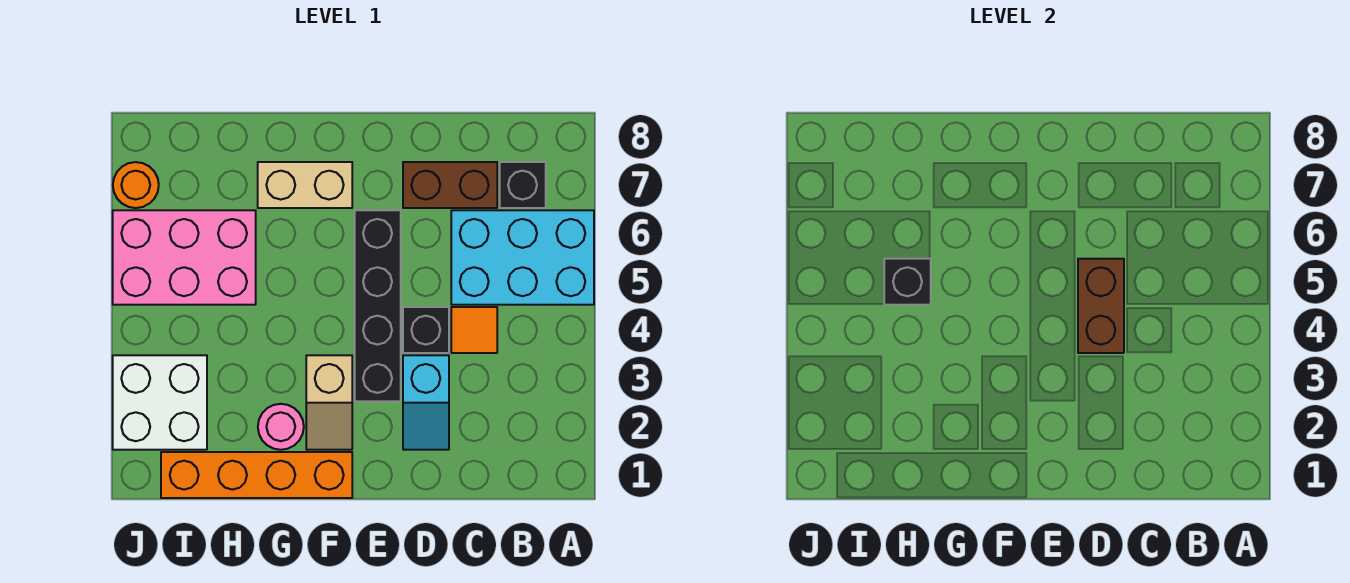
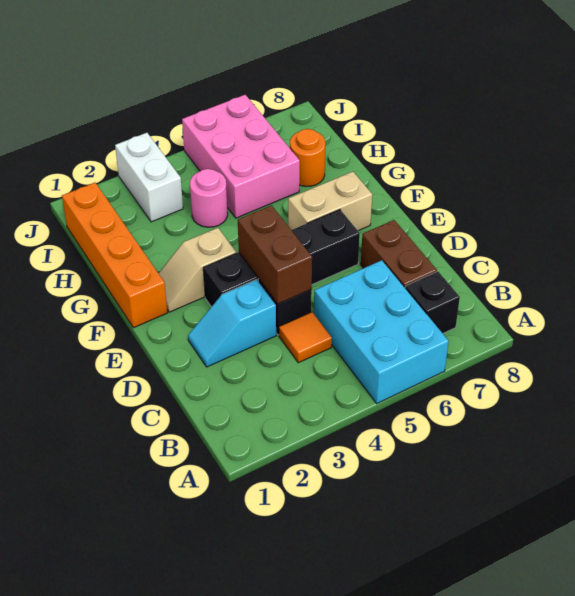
brown brick D4:D5 level 2 -> brown brick D4:E4 level 2
tan brick F7:G7 level 1 -> tan brick F6:F7 level 1
pink round brick G2 level 1 -> pink round brick H4 level 1
black brick H5 level 2 -> none
white brick I2:J3 level 1 -> white brick I3:J3 level 1
orange round brick J7 level 1 -> orange round brick H7 level 1

